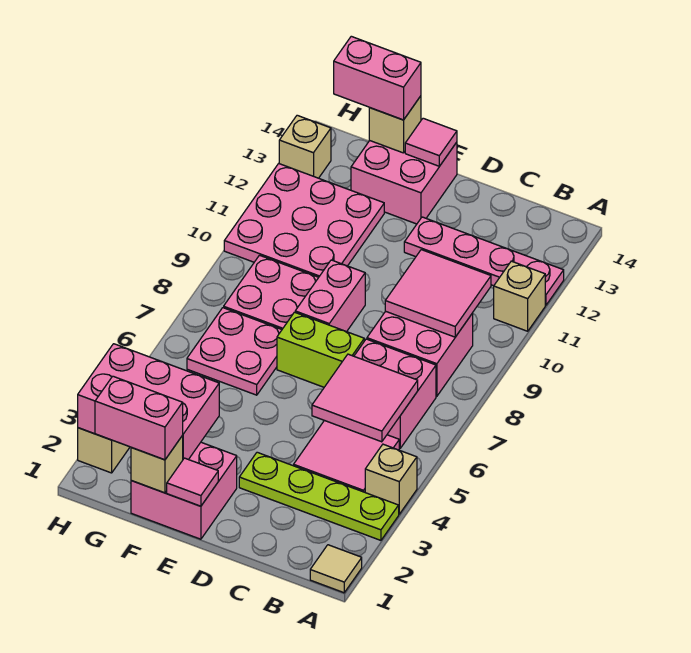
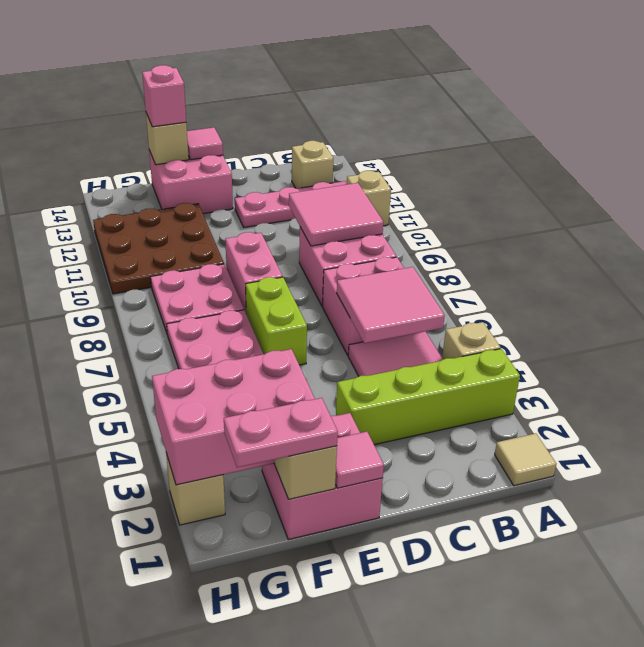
lime plate A3:D3 level 1 -> lime brick A3:D3 level 1
lime brick D7:E7 level 1 -> lime brick E6:E7 level 1
pink brick F1:G1 level 3 -> pink plate F1:G1 level 3
pink plate F10:H12 level 1 -> brown plate F10:H12 level 1
pink brick F14:G14 level 3 -> pink brick F14 level 3
tan brick H13 level 1 -> tan brick B13 level 1

